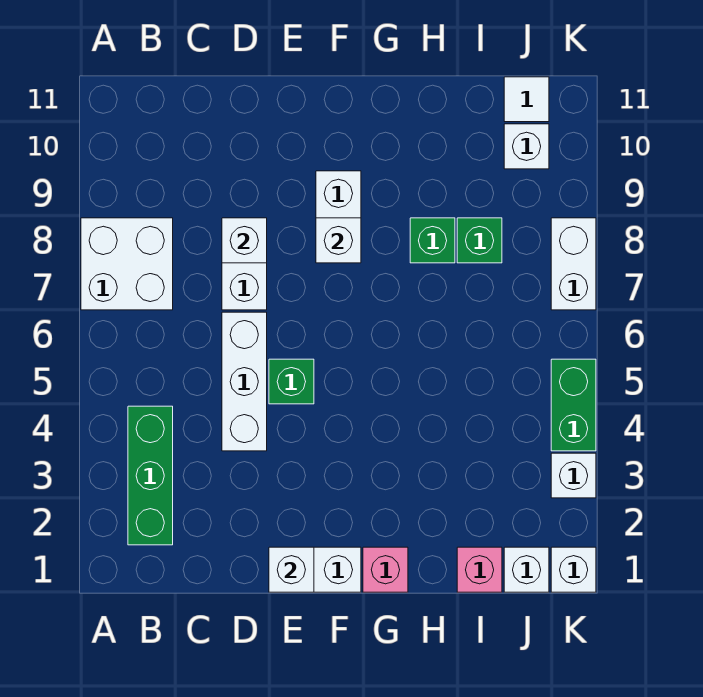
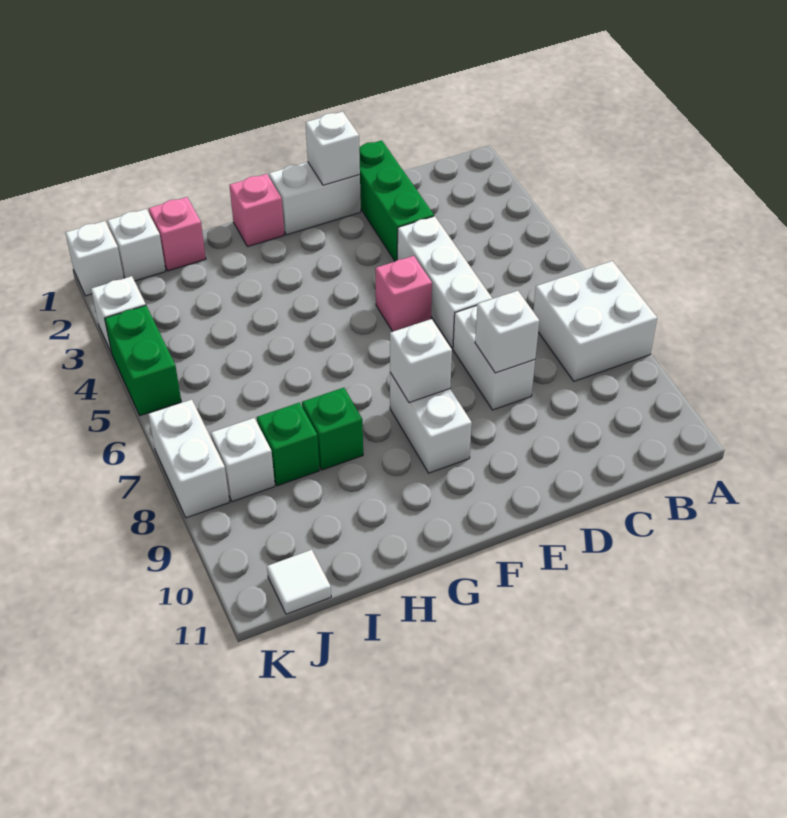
green brick B2:B4 level 1 -> green brick D1:D3 level 1
green brick E5 level 1 -> pink brick E5 level 1
white brick J10 level 1 -> white brick J8 level 1

